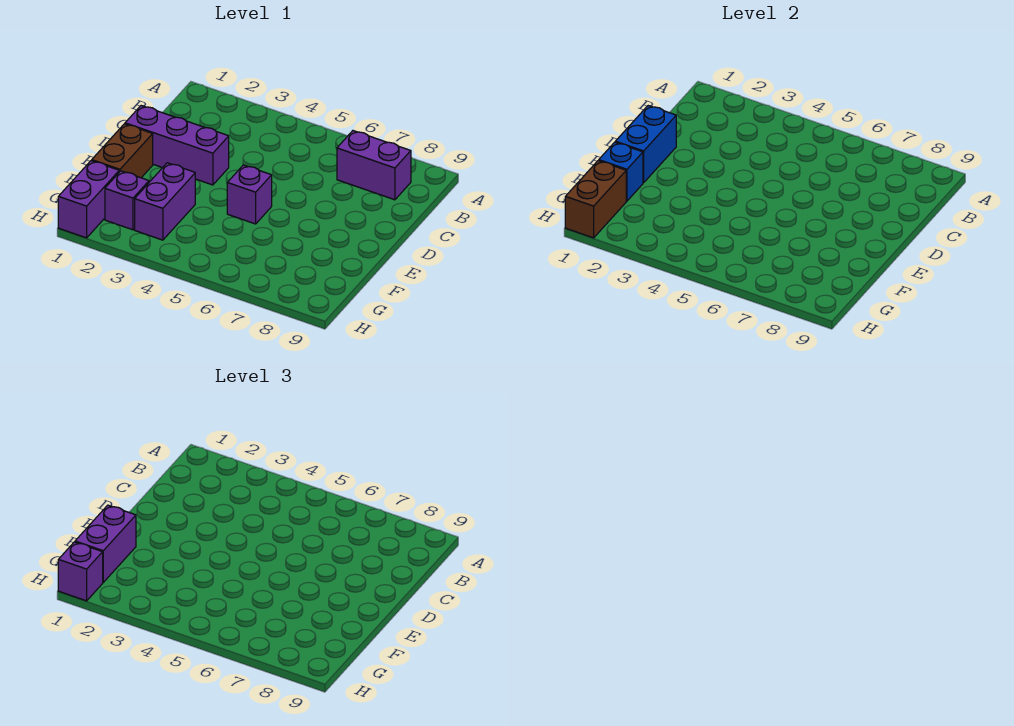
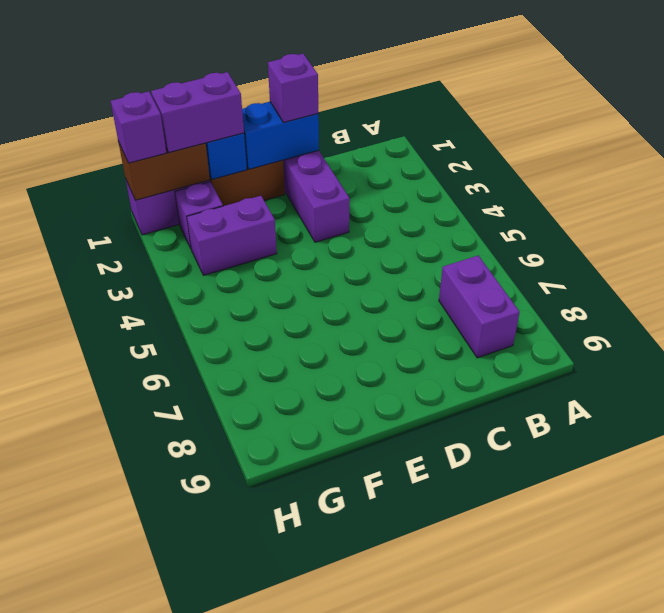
purple brick E5 level 1 -> purple brick D1 level 3

